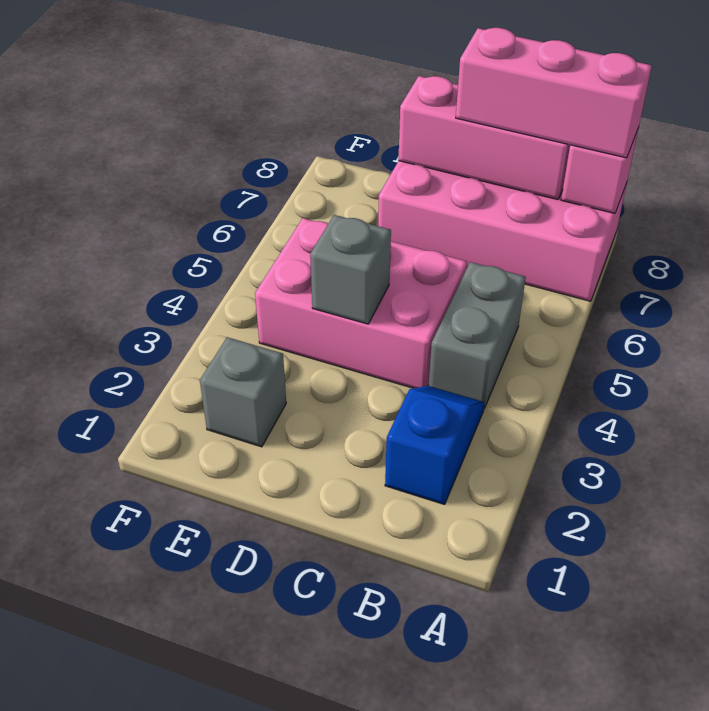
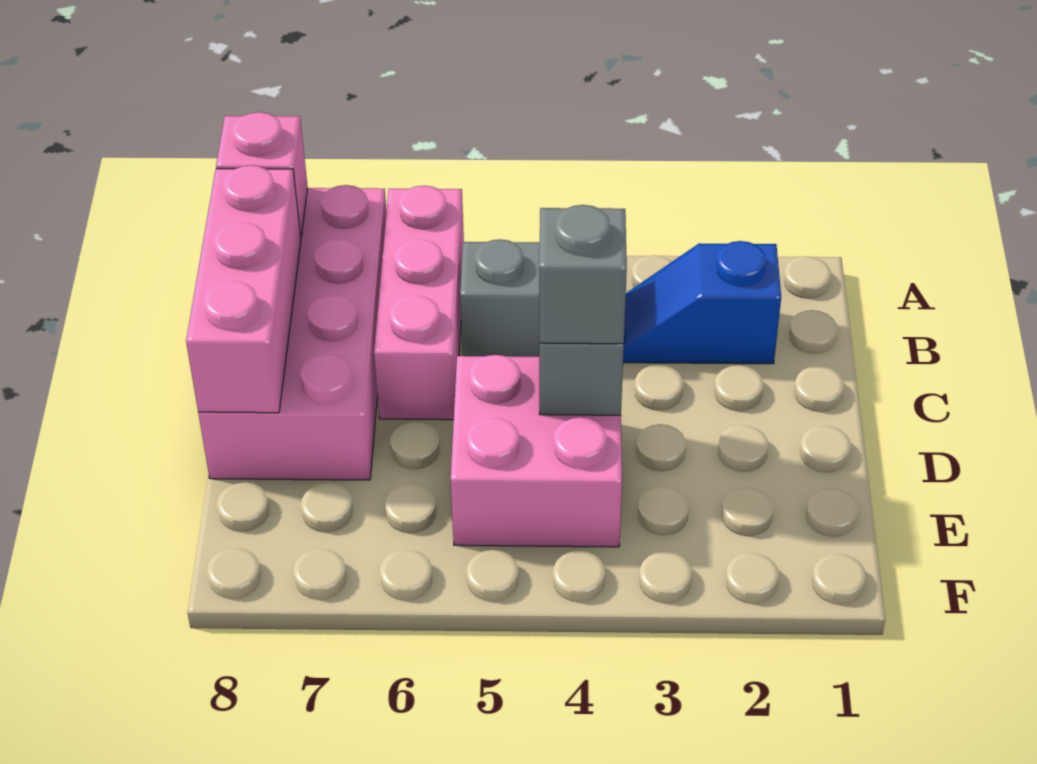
pink brick A8:C8 level 3 -> pink brick A6:C6 level 1
pink brick C4:E5 level 1 -> pink brick D4:E5 level 1
grey brick E2 level 1 -> grey brick D4 level 3

